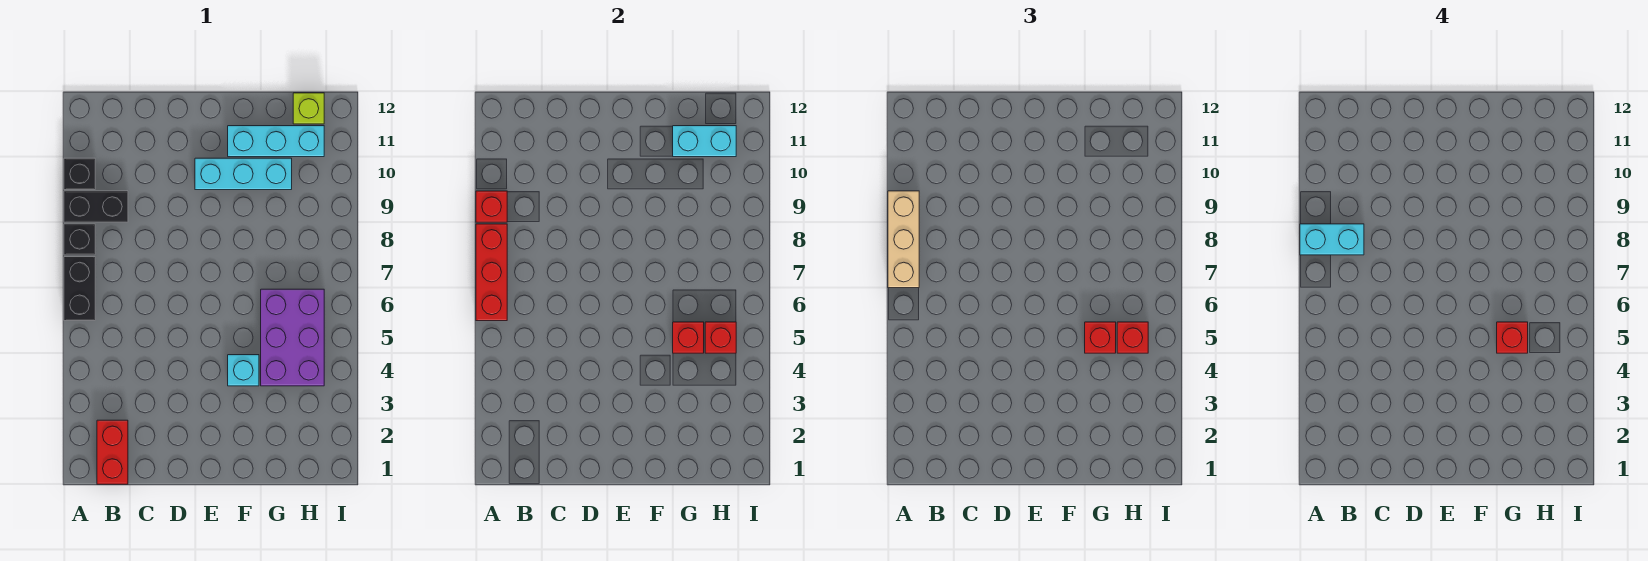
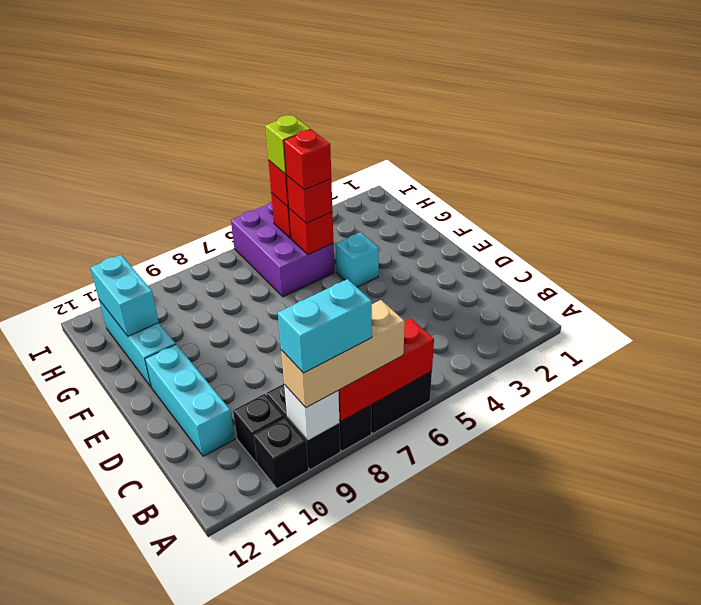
cyan brick A8:B8 level 4 -> cyan brick A8:A9 level 4
red brick A9 level 2 -> white brick A9 level 2
red brick B1:B2 level 1 -> none
none -> black brick B10 level 1
cyan brick E10:G10 level 1 -> cyan brick C11:E11 level 1
purple brick G4:H6 level 1 -> purple brick G5:I6 level 1
lime brick H12 level 1 -> lime brick H5 level 4

